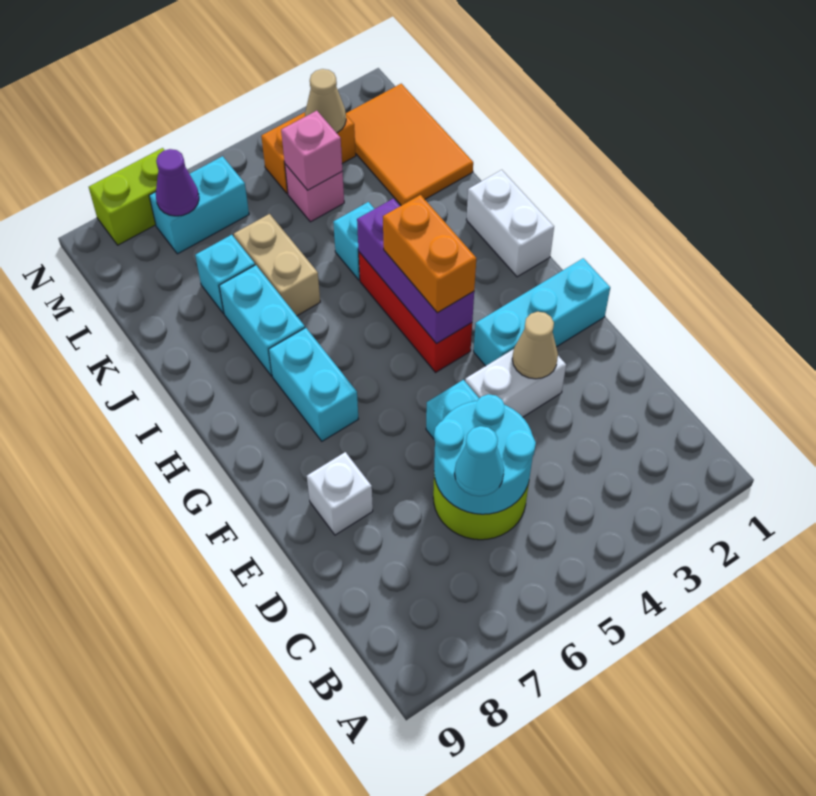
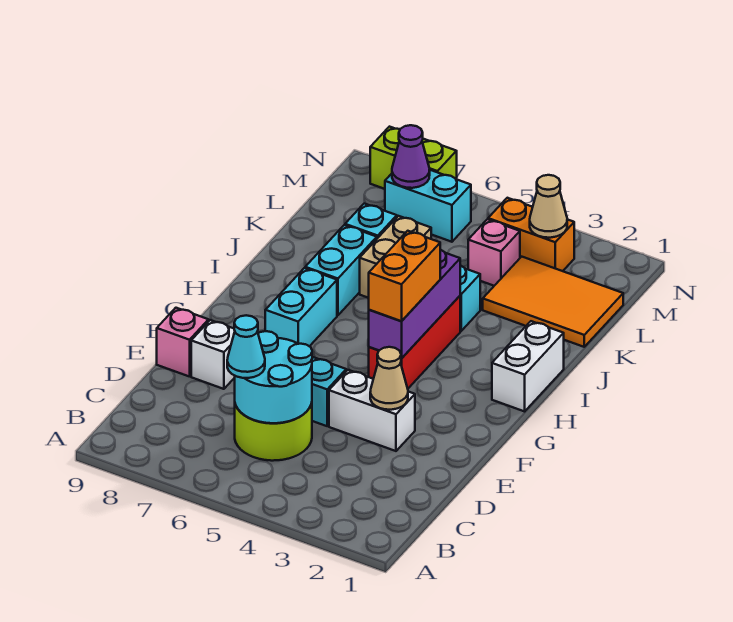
cyan brick F1:F3 level 1 -> none
orange tile K1:M2 level 1 -> orange tile K1:L3 level 1
pink brick L4 level 2 -> pink brick E9 level 1

